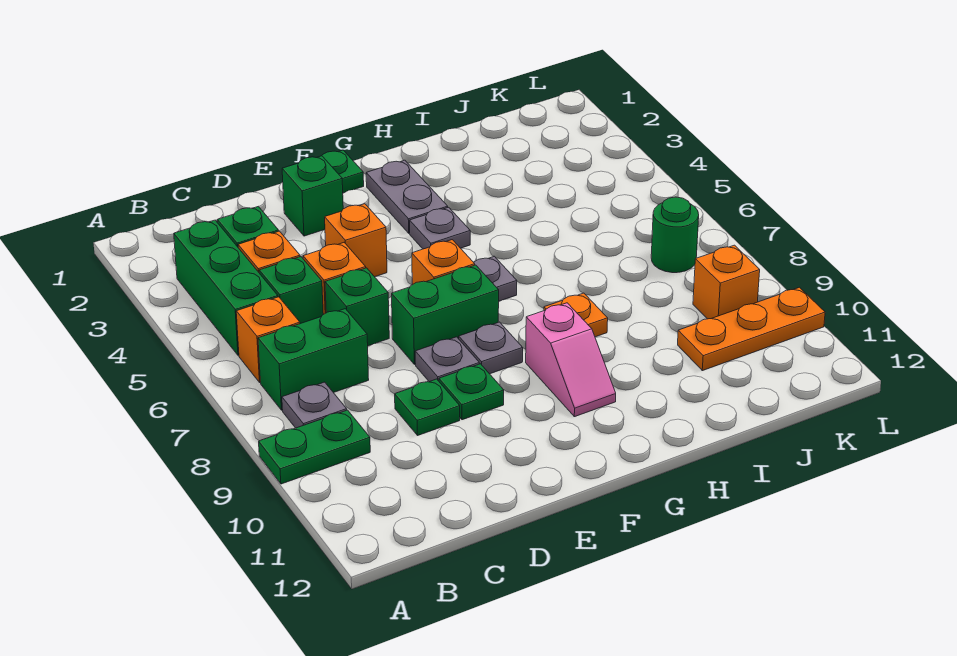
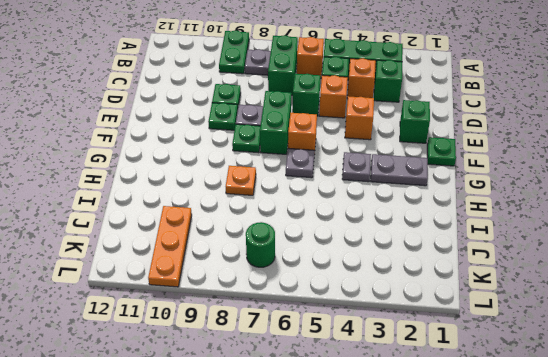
grey plate F8 level 1 -> green plate F8 level 1
pink slope G9:G10 level 1 top 9 -> none
orange brick K9 level 1 -> none

